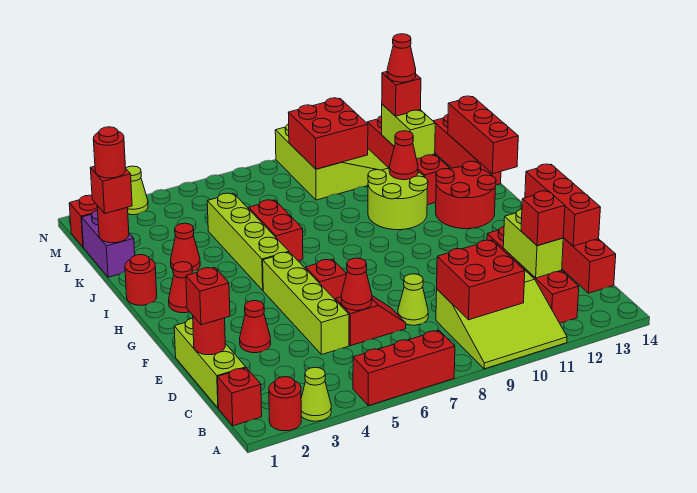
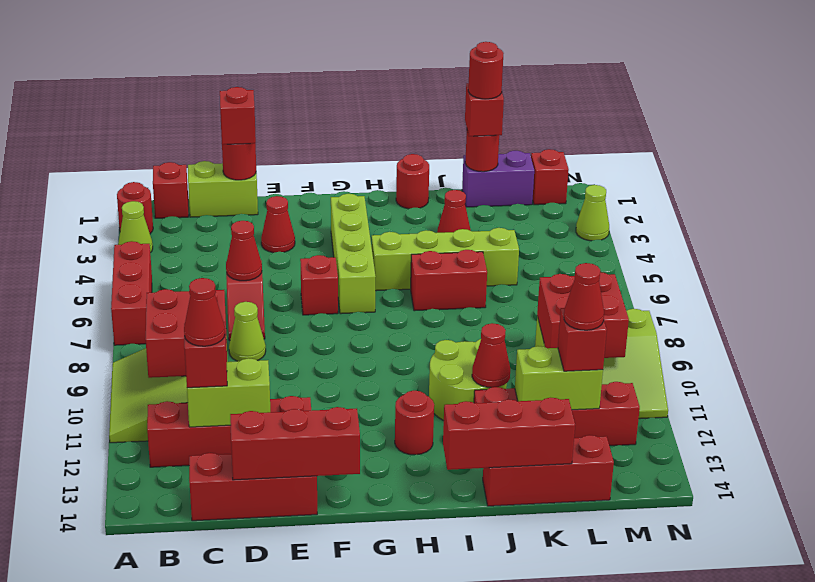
lime brick C1:E1 level 1 -> lime brick C1:D1 level 1
lime brick D5:G5 level 1 -> lime brick G3:G6 level 1
red cone H2 level 1 -> red cone C12 level 4
red round brick H12:I13 level 1 -> red round brick H12 level 1

